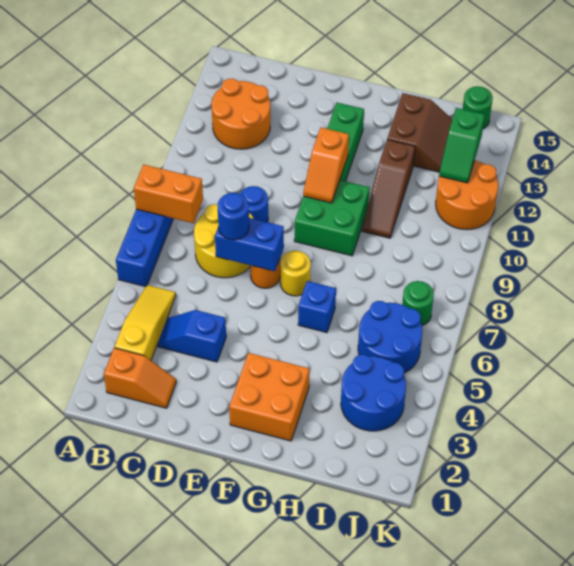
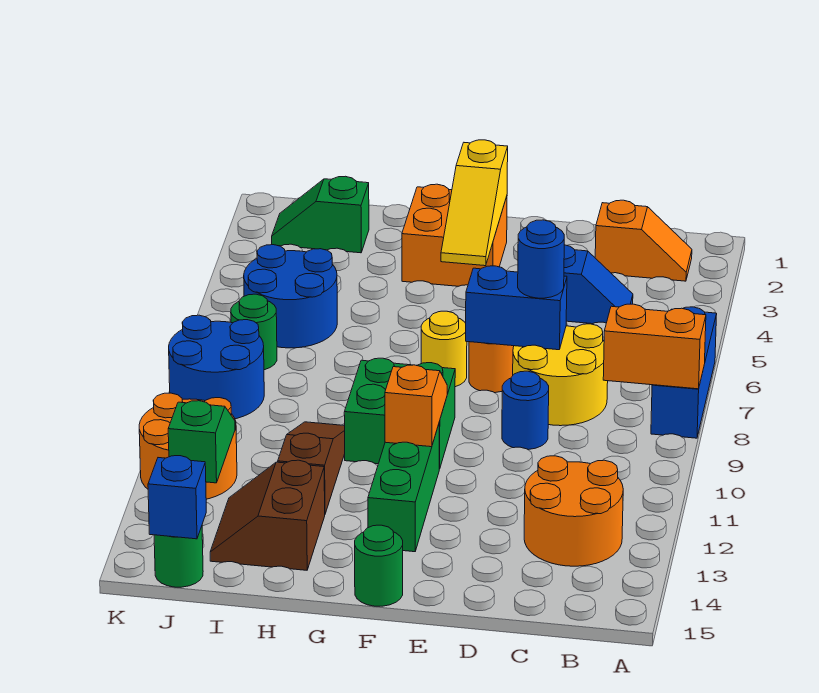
orange slope B2:C2 level 1 top B -> orange slope B2:C2 level 1 top C
yellow slope B3:B5 level 1 top 3 -> yellow slope F2:F4 level 2 top 2
none -> green round brick F15 level 1
blue brick G6 level 1 -> blue brick J15 level 2
none -> green slope I2:J2 level 1 top I
blue round brick I3:J4 level 1 -> blue round brick J8:K9 level 1

